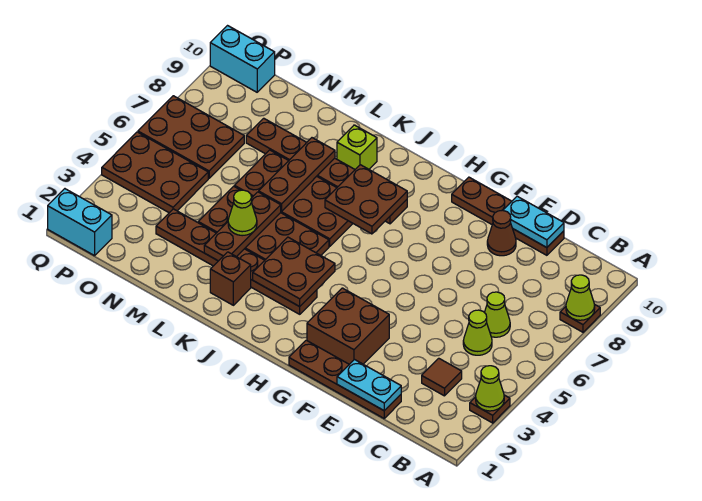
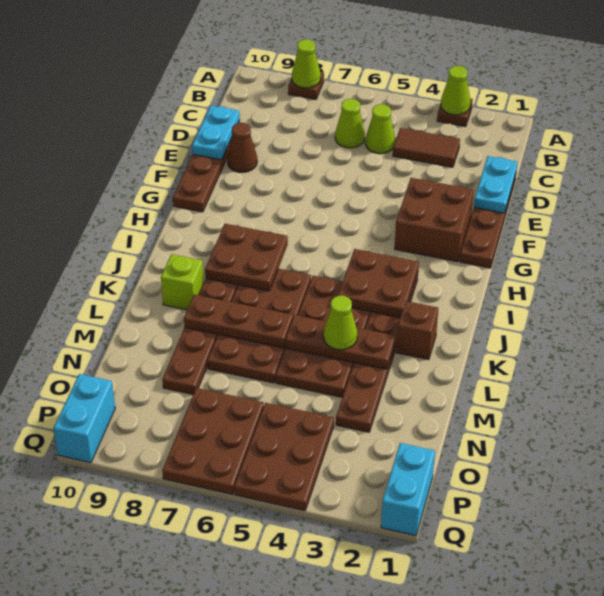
brown tile C3 level 1 -> brown tile C3:C4 level 1

